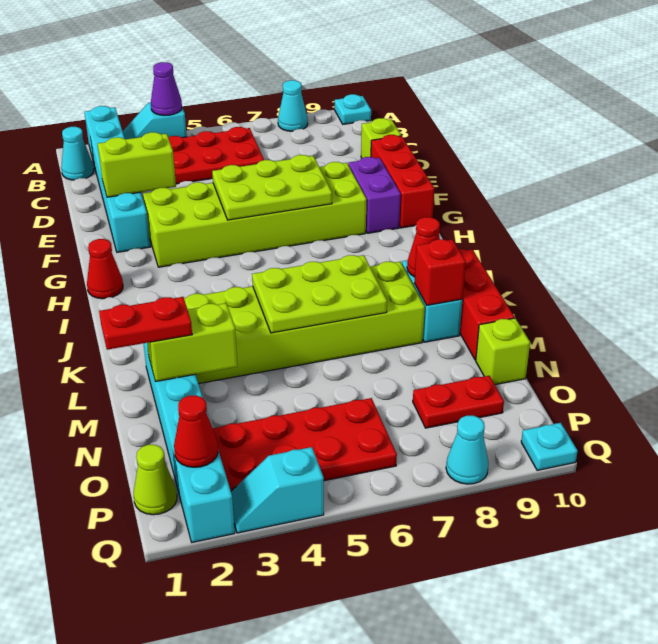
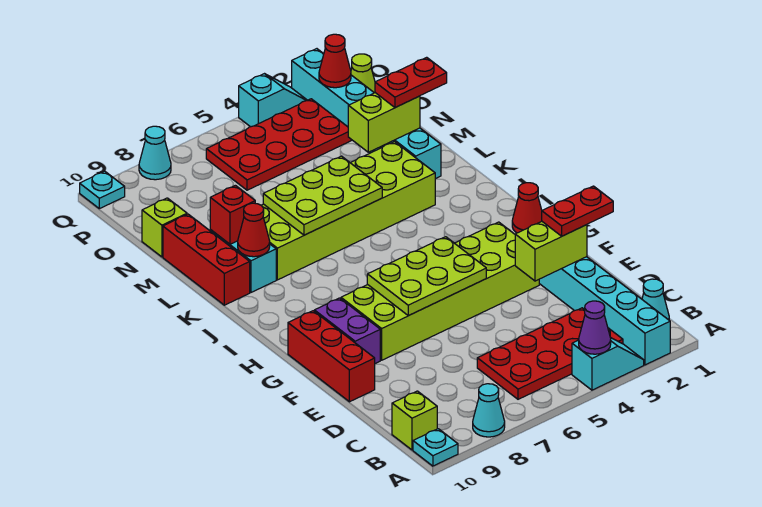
lime brick D10 level 1 -> lime brick B10 level 1
red plate O8:O9 level 1 -> red plate E1:E2 level 3

